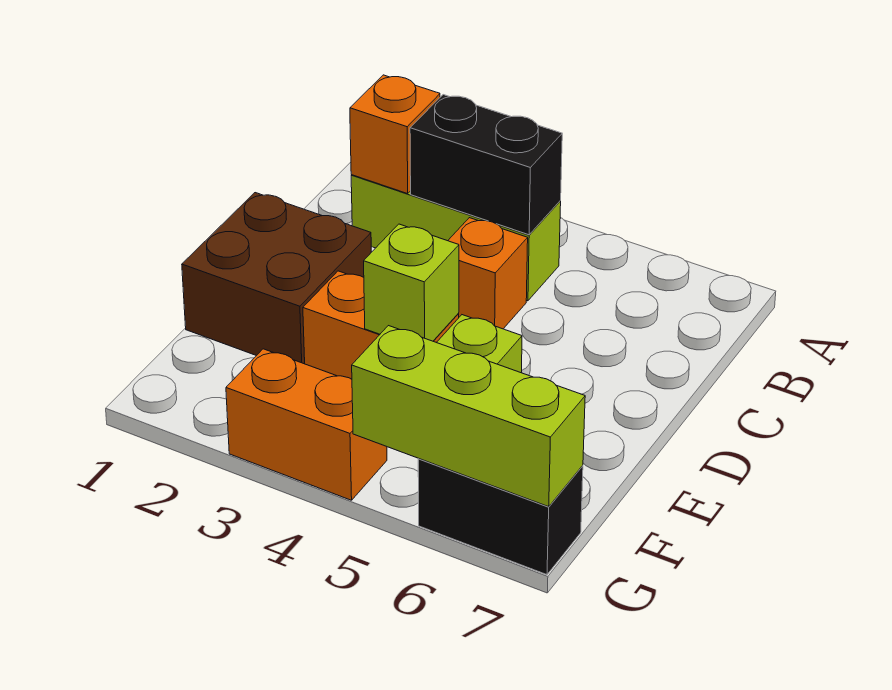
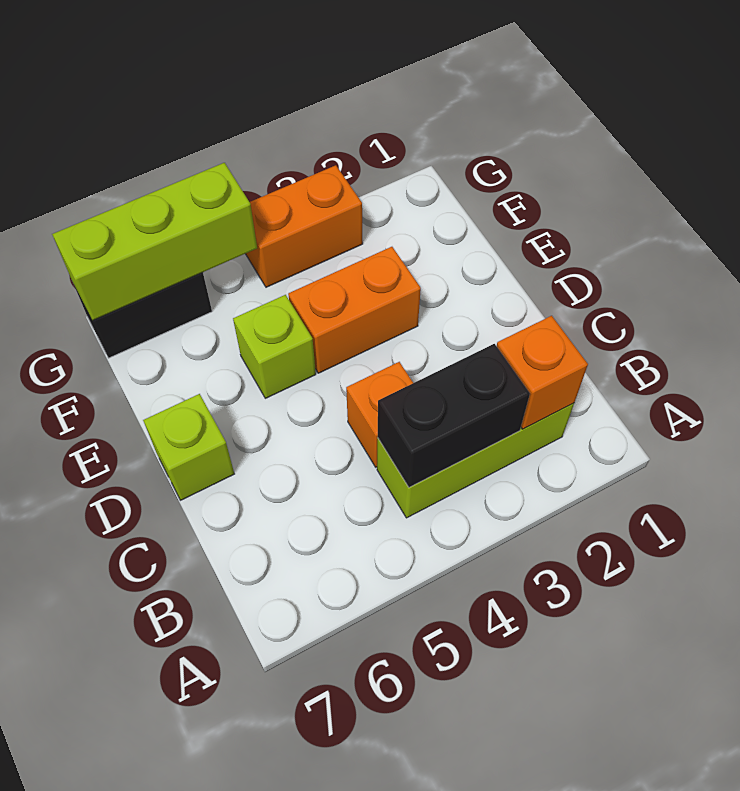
brown brick D1:E2 level 1 -> none
lime brick E4 level 2 -> lime brick D7 level 1

